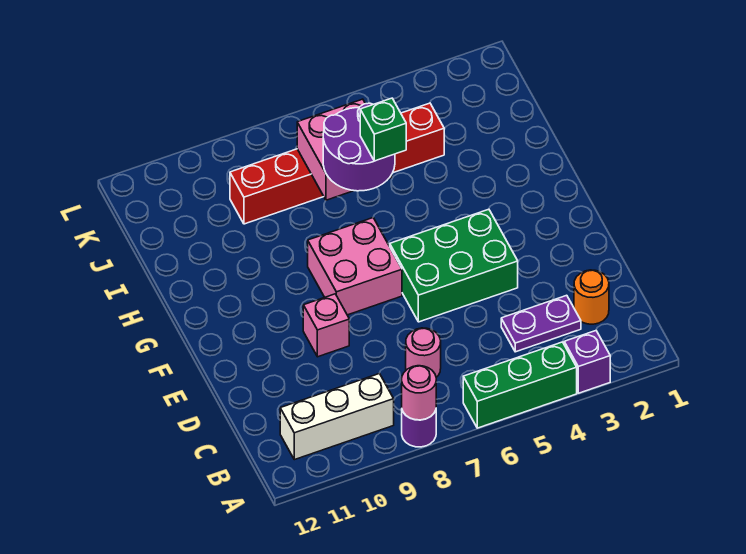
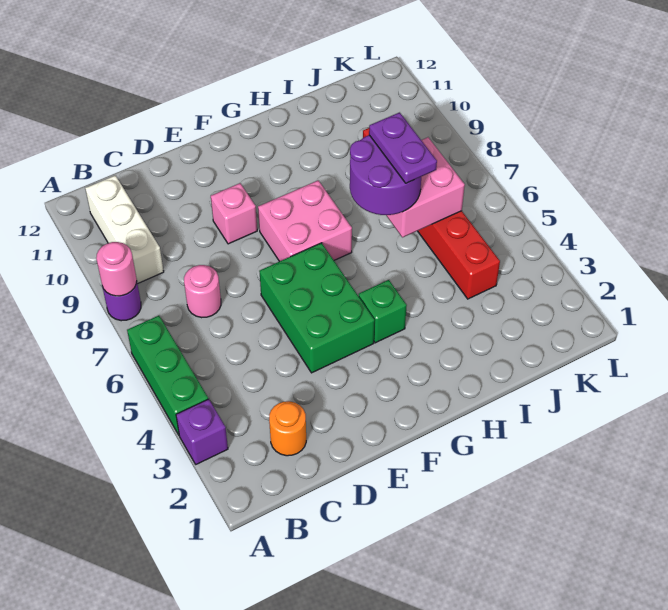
purple plate C3:C4 level 1 -> purple plate I6:I7 level 4
green brick H6 level 4 -> green brick G4 level 1

